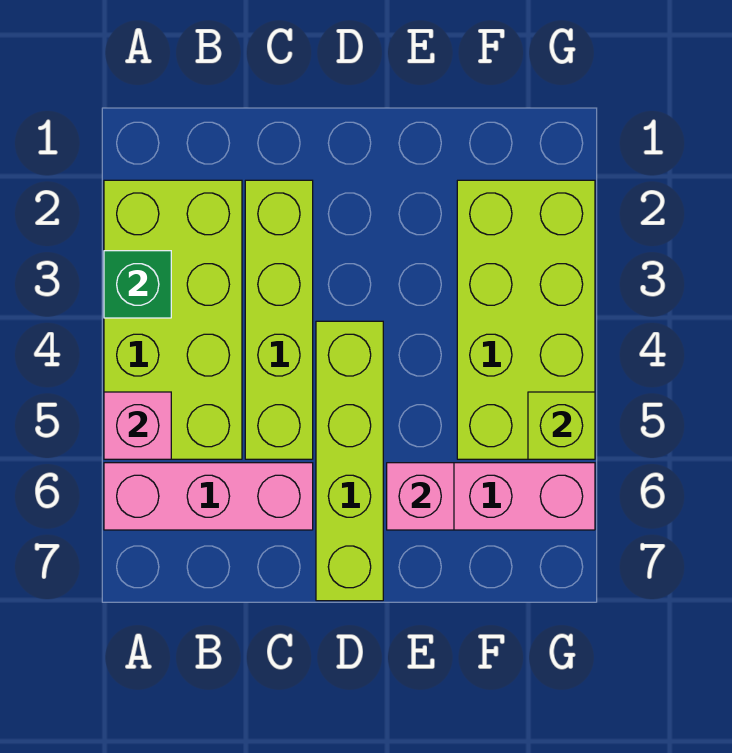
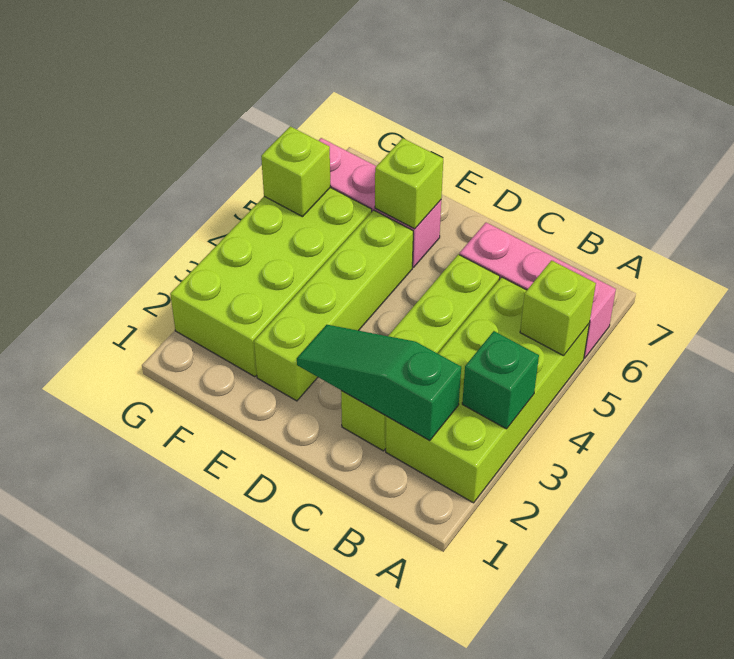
pink brick A5 level 2 -> lime brick A5 level 2
none -> green slope B2:D2 level 2 top B
lime brick D4:D7 level 1 -> lime brick E2:E5 level 1
pink brick E6 level 2 -> lime brick E6 level 2

